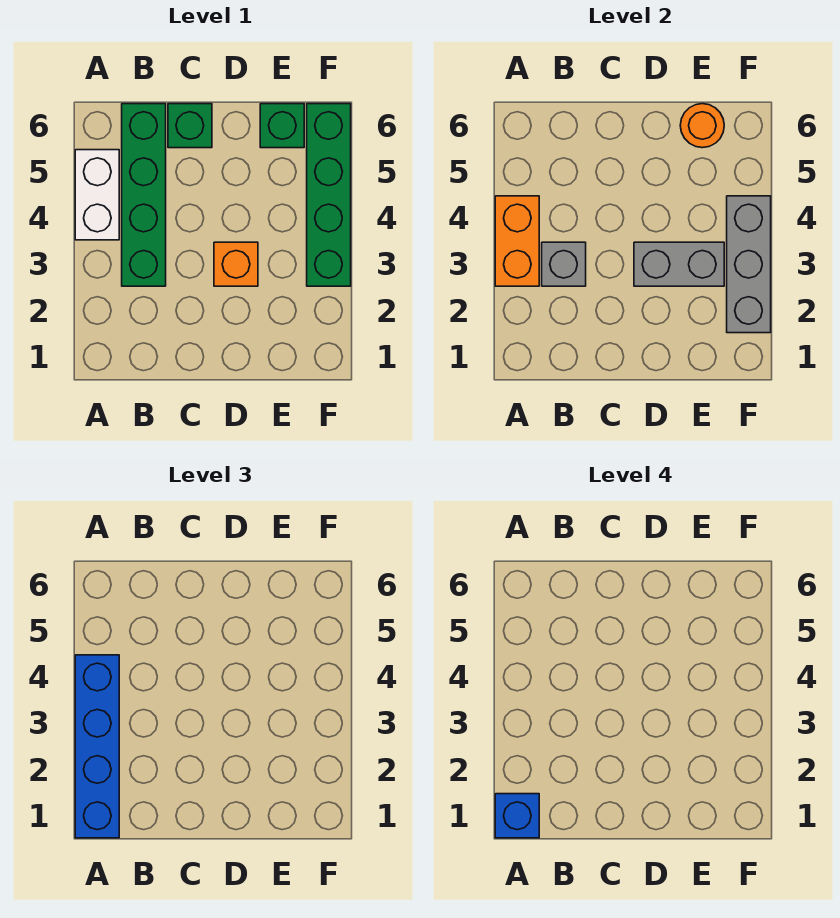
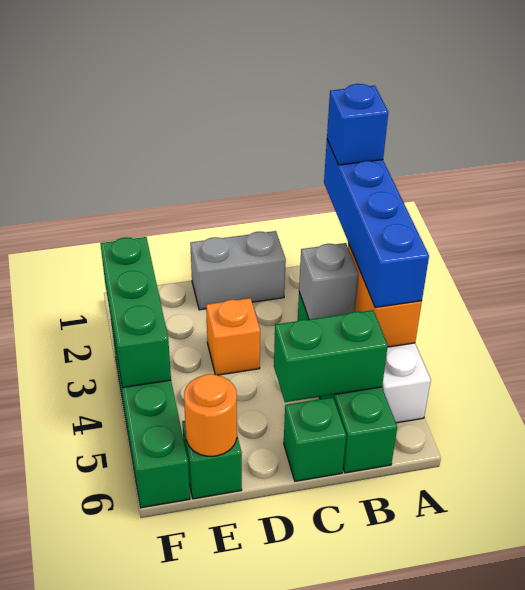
none -> green brick B5:C5 level 2
grey brick D3:E3 level 2 -> grey brick C1:D1 level 1
grey brick F2:F4 level 2 -> green brick F2:F4 level 2

